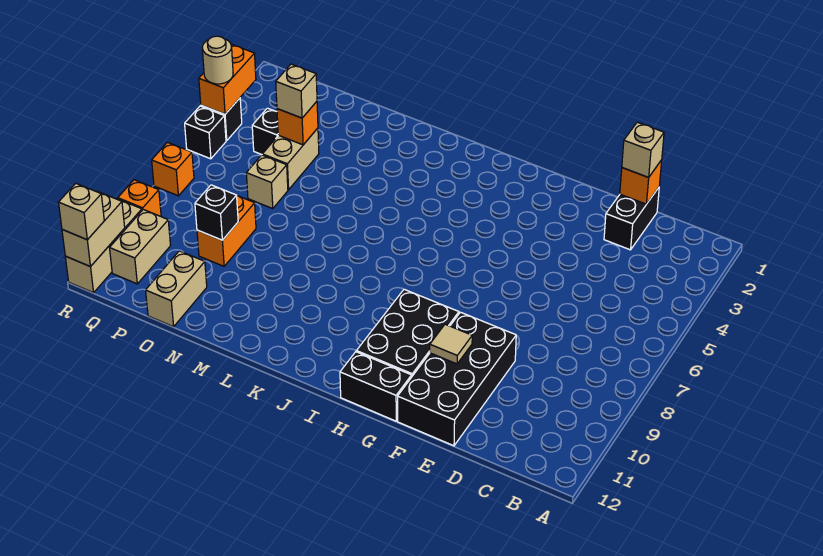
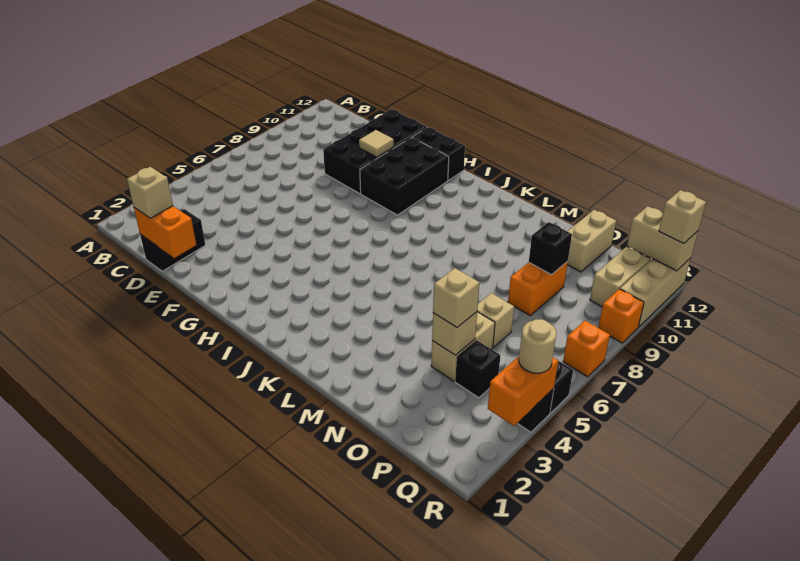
orange brick D1 level 2 -> orange brick D1:E1 level 2
orange brick O4 level 2 -> tan brick O4 level 2
tan brick R11:R12 level 2 -> tan brick Q12:R12 level 2

